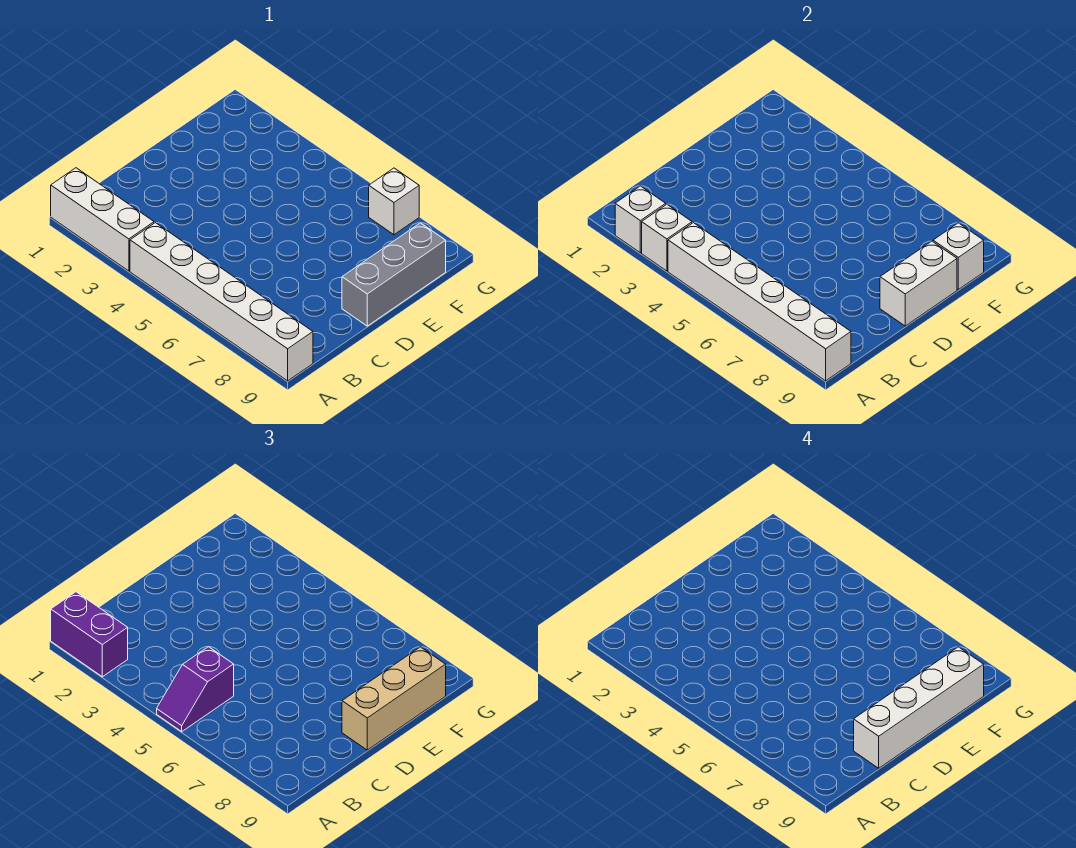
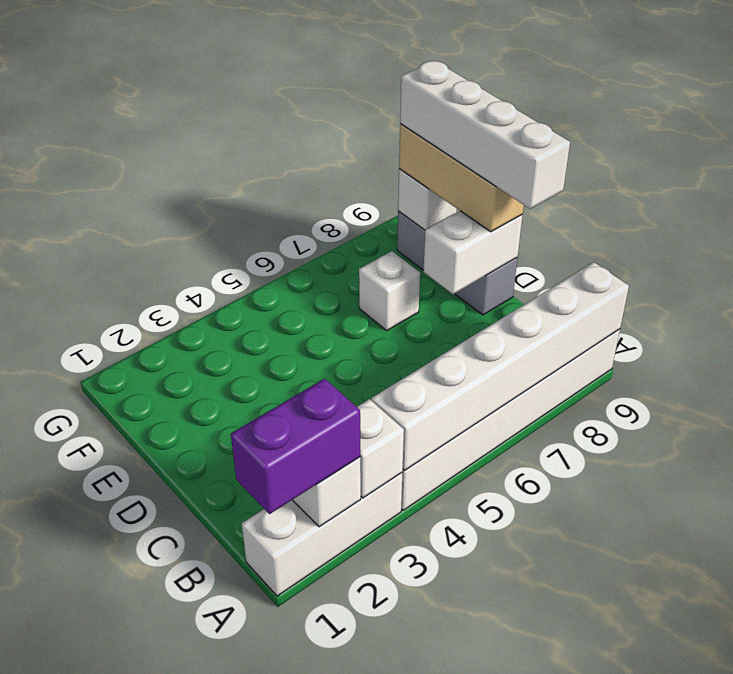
purple slope A5:B5 level 3 top B -> none
white brick D9:E9 level 2 -> white brick D8:D9 level 2
white brick G7 level 1 -> white brick E7 level 1

